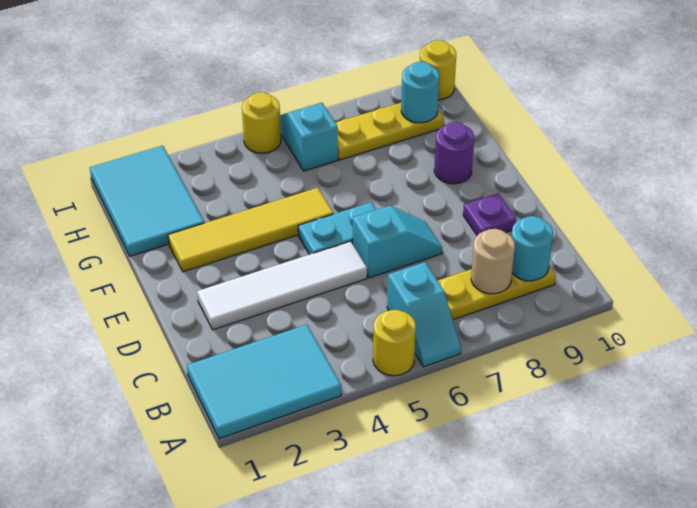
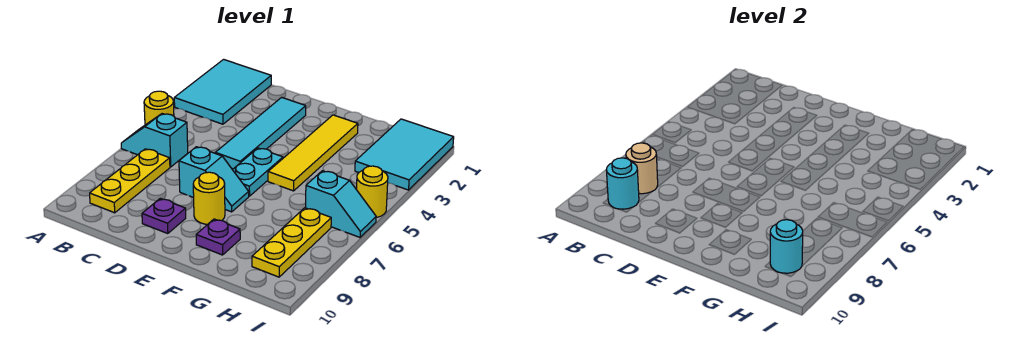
white tile D2:D5 level 1 -> cyan tile D2:D5 level 1
cyan slope D6:D7 level 1 top 6 -> cyan slope D7:E7 level 1 top D
purple round brick F9 level 1 -> purple plate F9 level 1
cyan tile G1:I2 level 1 -> cyan tile H1:I3 level 1
yellow round brick I10 level 1 -> yellow round brick E8 level 1

